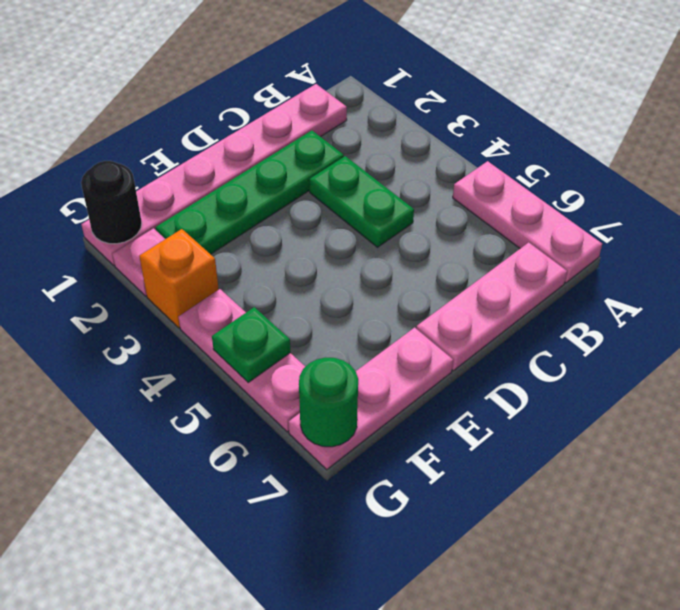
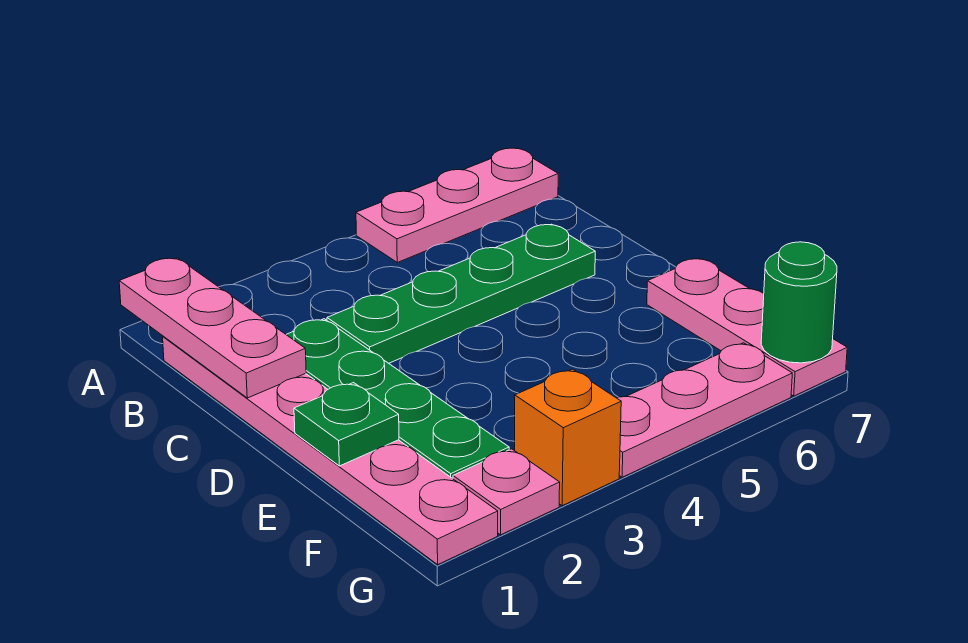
pink plate B7:D7 level 1 -> pink plate A1:C1 level 2
green plate C3:C4 level 1 -> green plate C3:C6 level 1
black round brick G1 level 2 -> none
green plate G5 level 2 -> green plate E1 level 2

